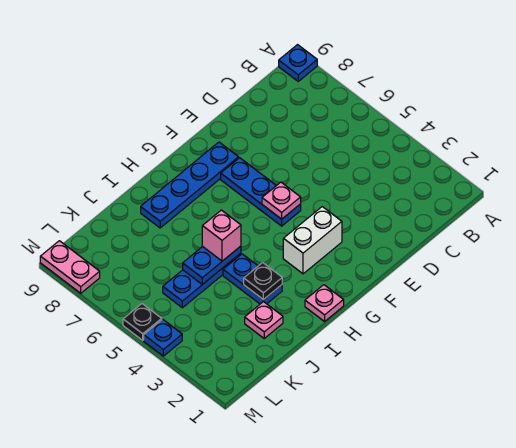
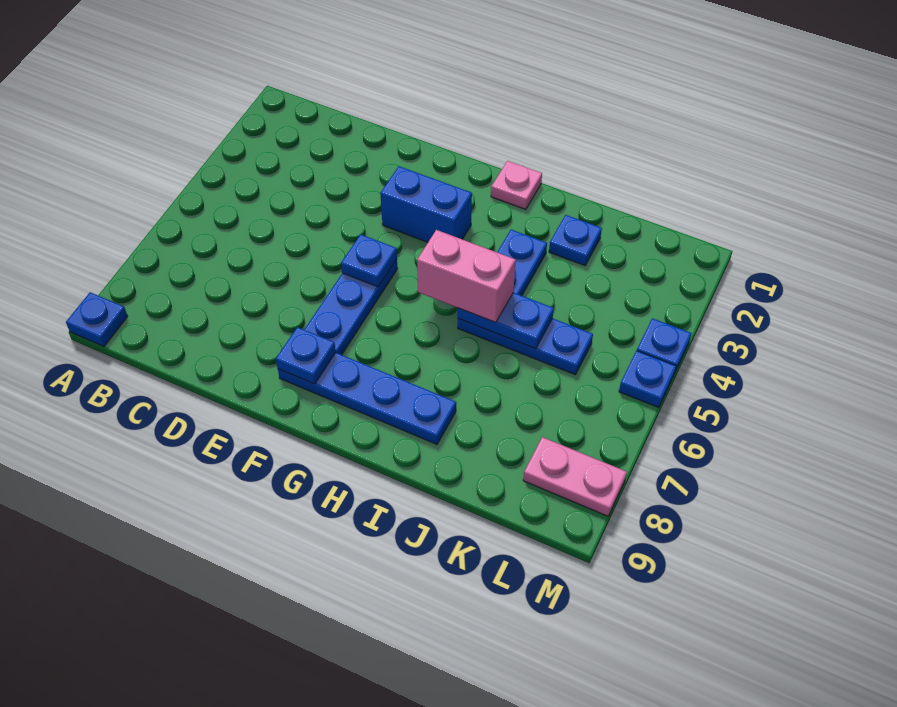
white brick F3:G3 level 1 -> blue brick F3:G3 level 1
pink plate F5 level 2 -> blue plate F5 level 2
none -> blue plate F8 level 2
black plate I3 level 2 -> none
pink brick I5 level 3 -> pink brick H5:I5 level 3
pink plate J2 level 1 -> blue plate J2 level 1
black plate M5 level 1 -> blue plate M5 level 1
pink plate M8:M9 level 1 -> pink plate L8:M8 level 1

